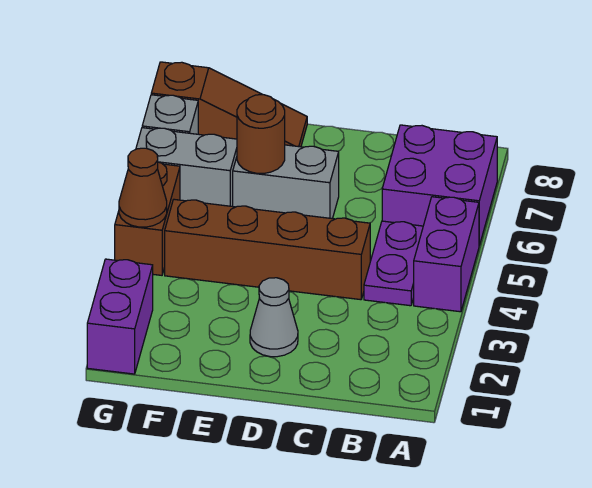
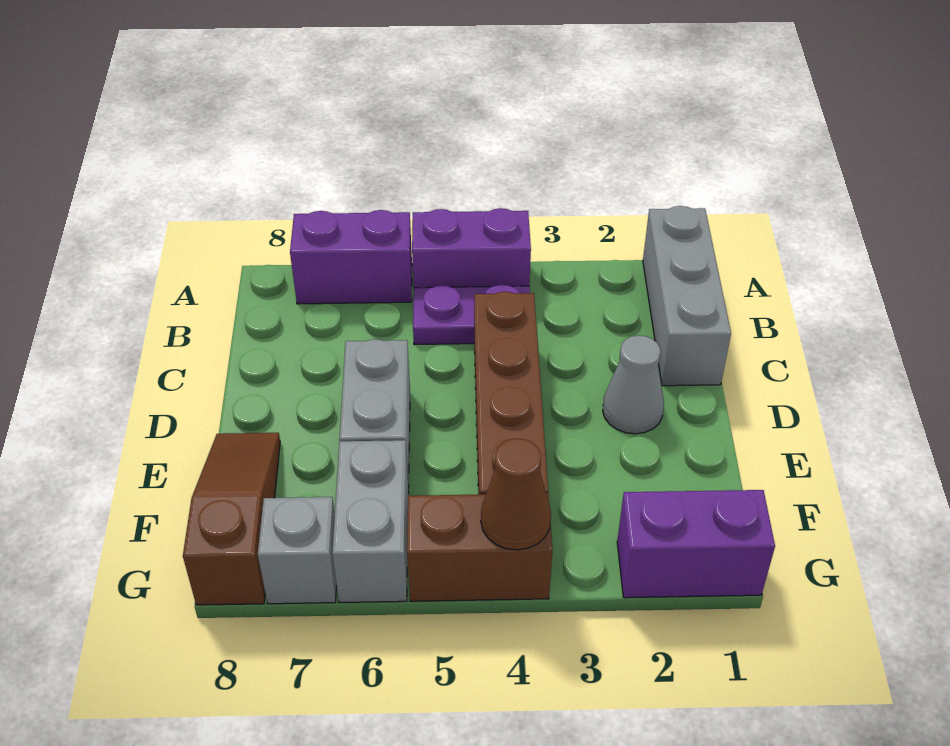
none -> grey brick A1:C1 level 1
purple brick A6:B7 level 1 -> purple brick A6:A7 level 1
brown round brick E6 level 2 -> none

